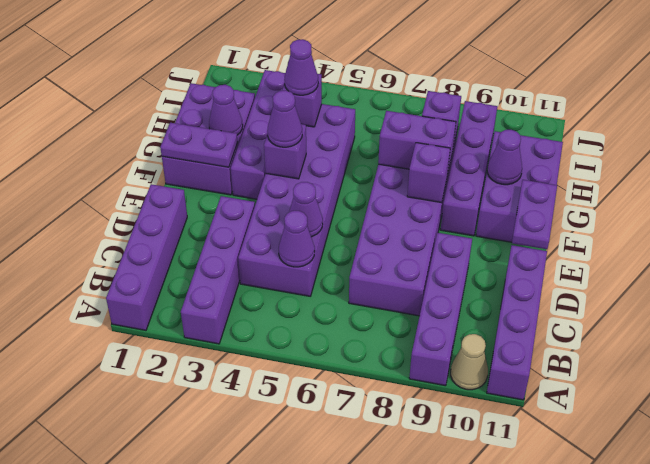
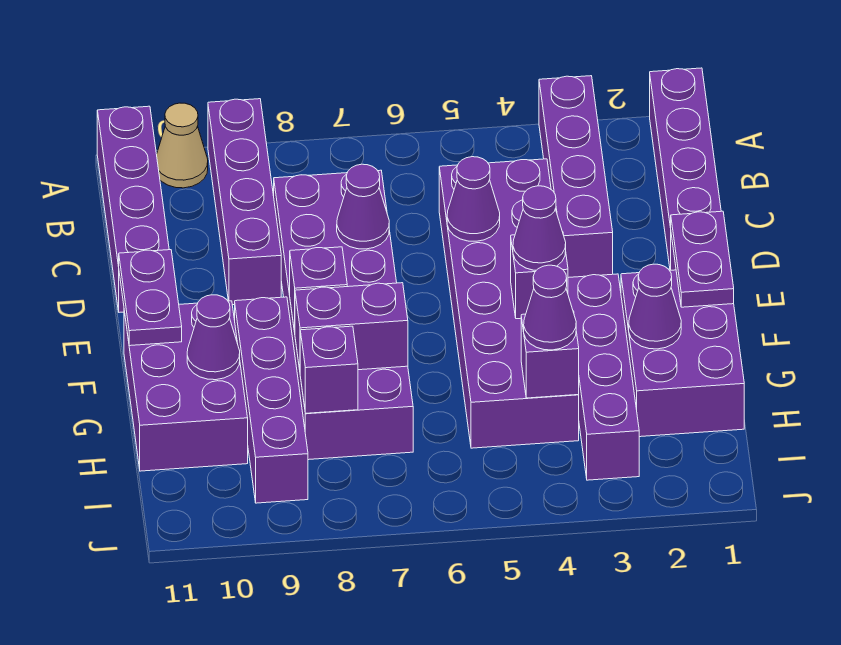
purple cone C5 level 2 -> purple cone D7 level 2
purple plate F1:F2 level 2 -> purple plate E1:F1 level 2

